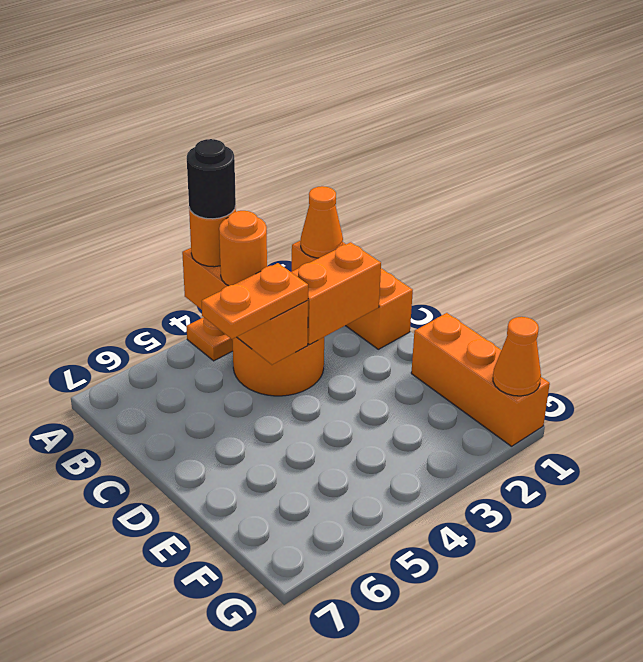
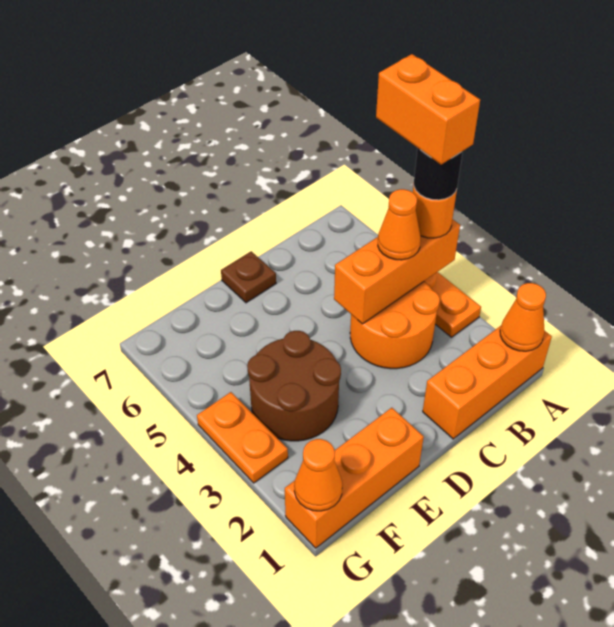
orange round brick B4 level 3 -> orange cone B4 level 3
orange brick C2:C3 level 2 -> orange brick A4:A5 level 5
orange plate C4:C5 level 3 -> orange plate G3:G4 level 1
none -> brown plate D7 level 1
none -> brown round brick E3:F4 level 1

